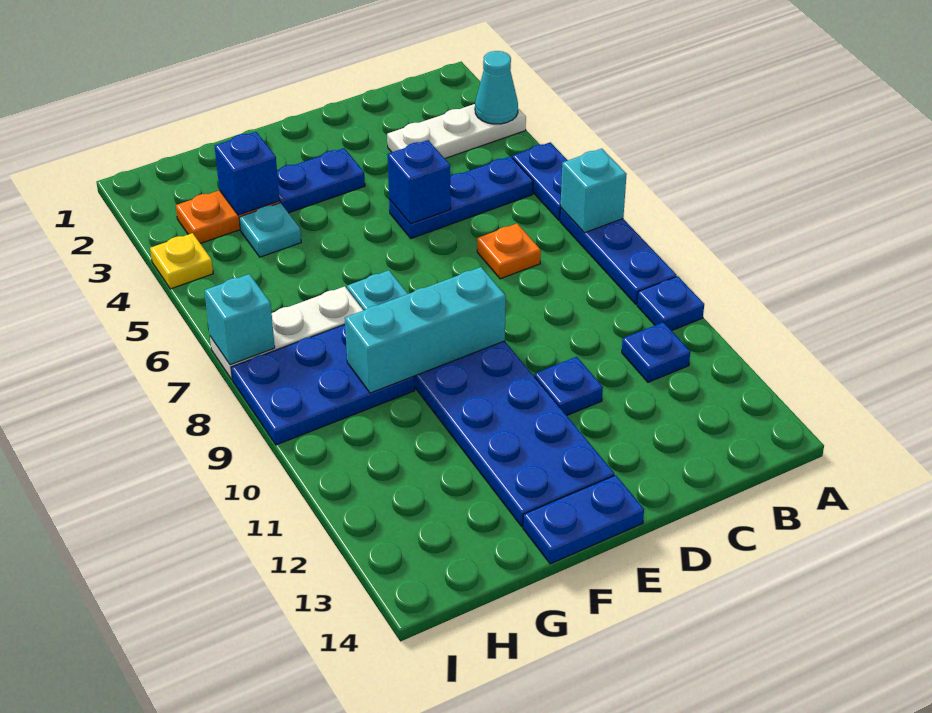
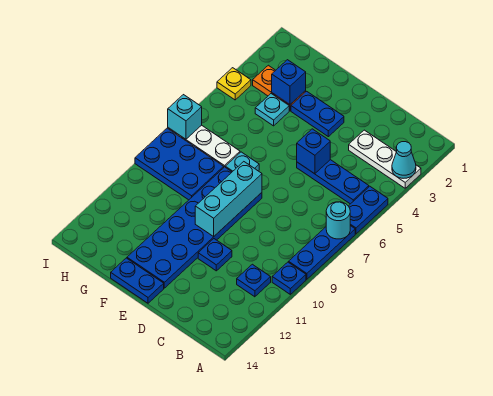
cyan brick A7 level 2 -> cyan round brick A7 level 2
orange plate C7 level 1 -> none
cyan brick E9:G9 level 2 -> cyan brick E8:E10 level 2

